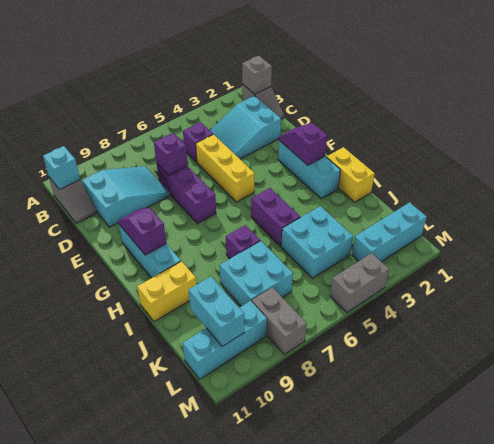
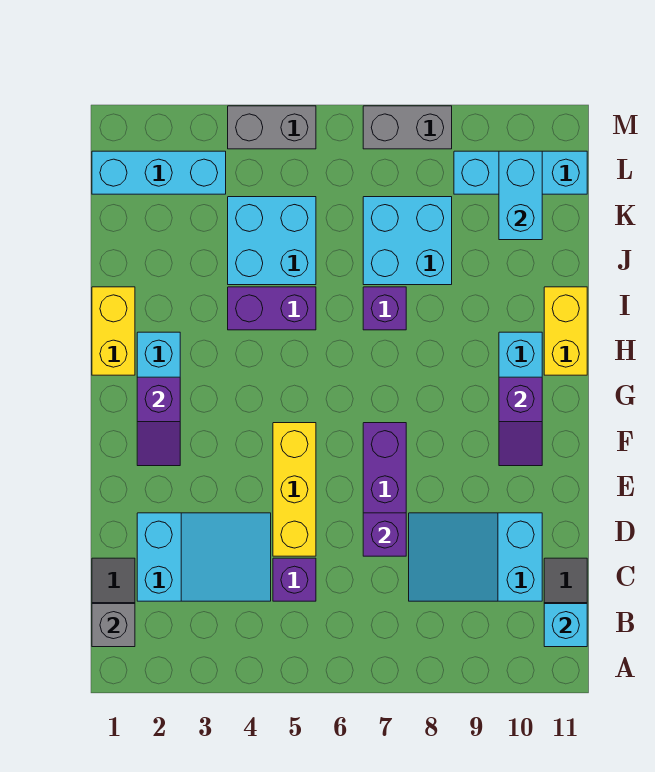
purple brick H5:I5 level 1 -> purple brick I4:I5 level 1
yellow brick I10:I11 level 1 -> yellow brick H11:I11 level 1
grey brick L8:M8 level 1 -> grey brick M7:M8 level 1

